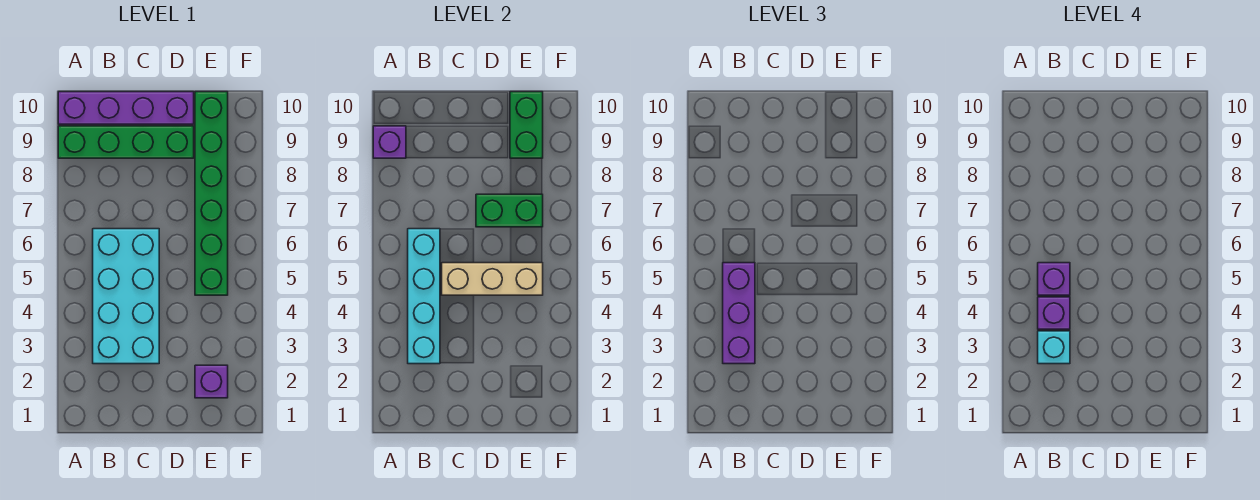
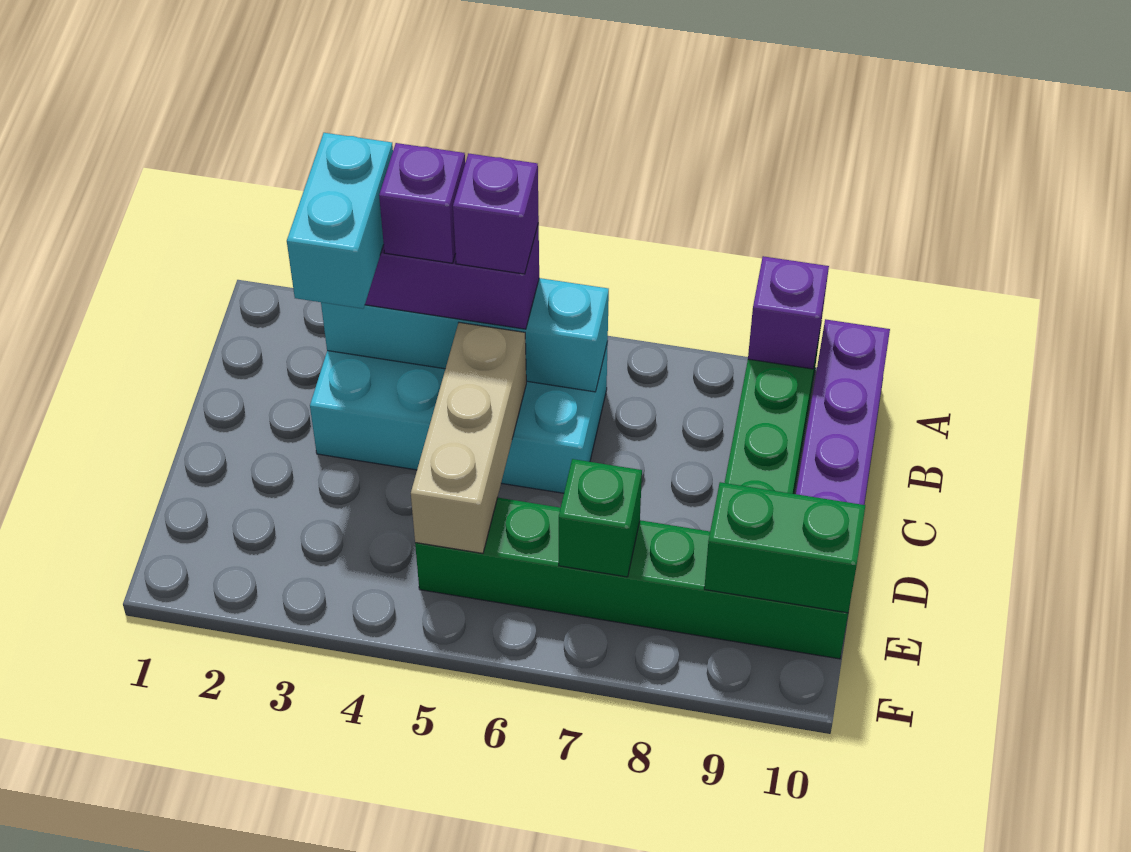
cyan brick B3 level 4 -> cyan brick B3:C3 level 4
green brick D7:E7 level 2 -> green brick E7 level 2
purple brick E2 level 1 -> none

